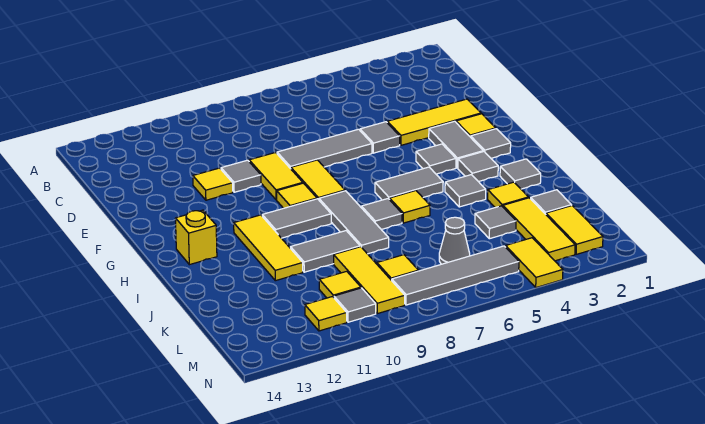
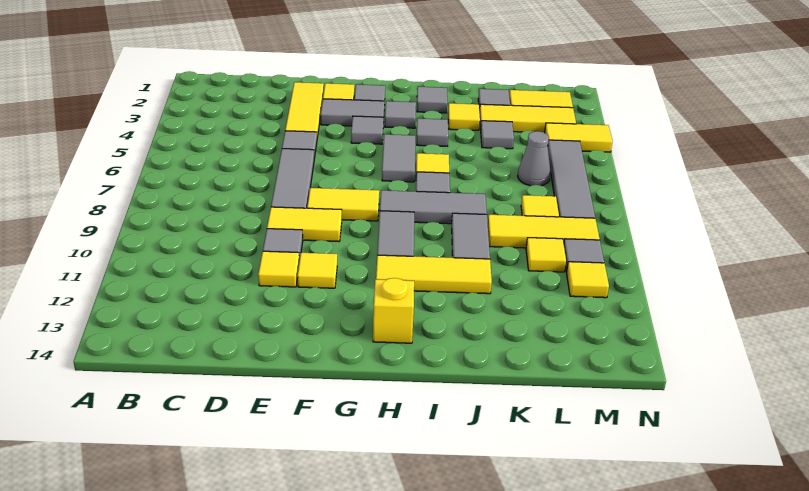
yellow tile G9 level 1 -> yellow tile F11 level 1

